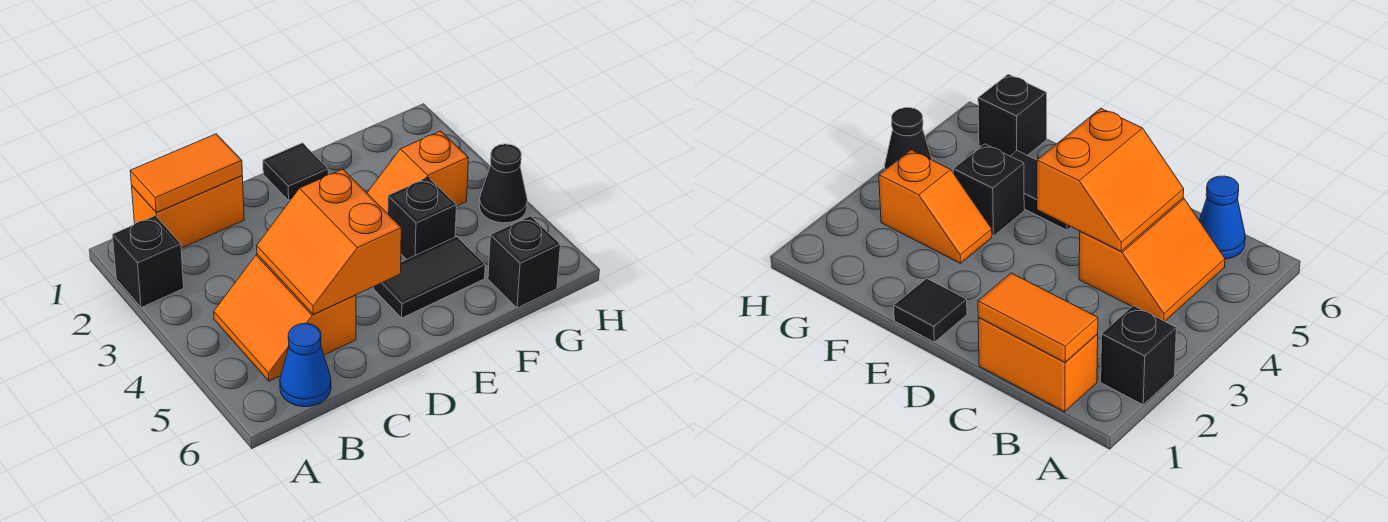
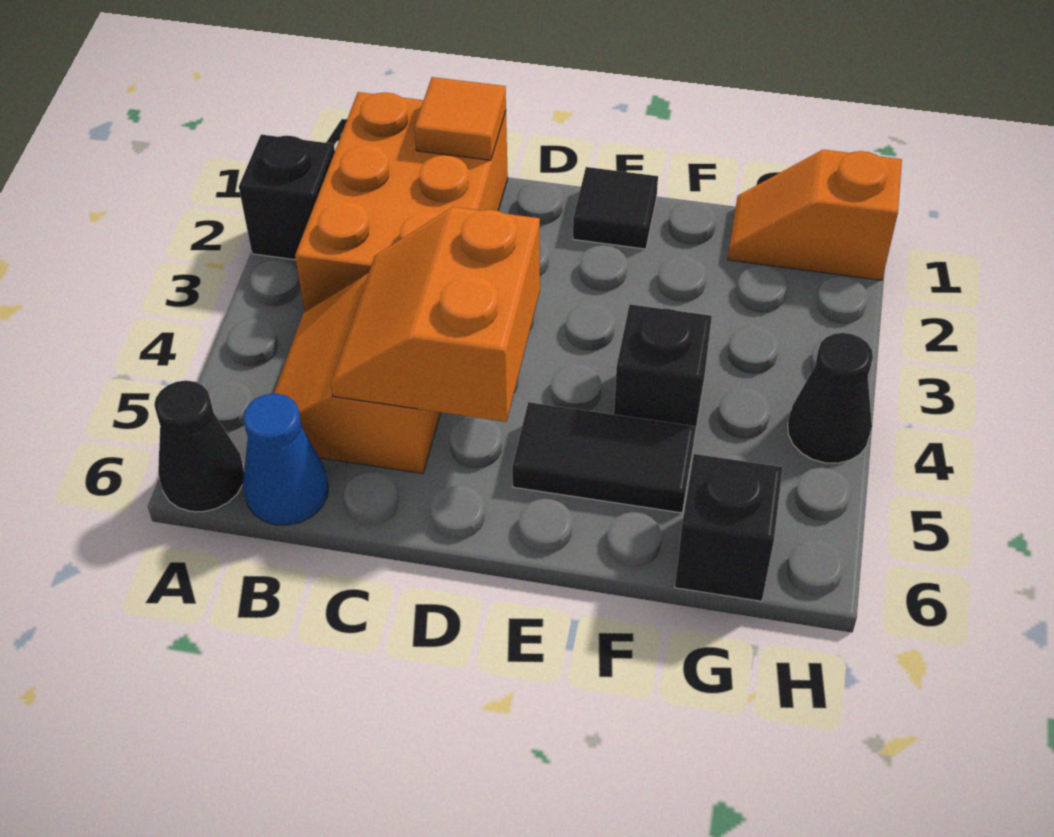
none -> black cone A6 level 1
orange brick B1:C1 level 1 -> orange brick B1:C3 level 1
orange tile B1:C1 level 2 -> orange tile C1 level 2
orange slope F3:G3 level 1 top G -> orange slope G1:H1 level 1 top H

